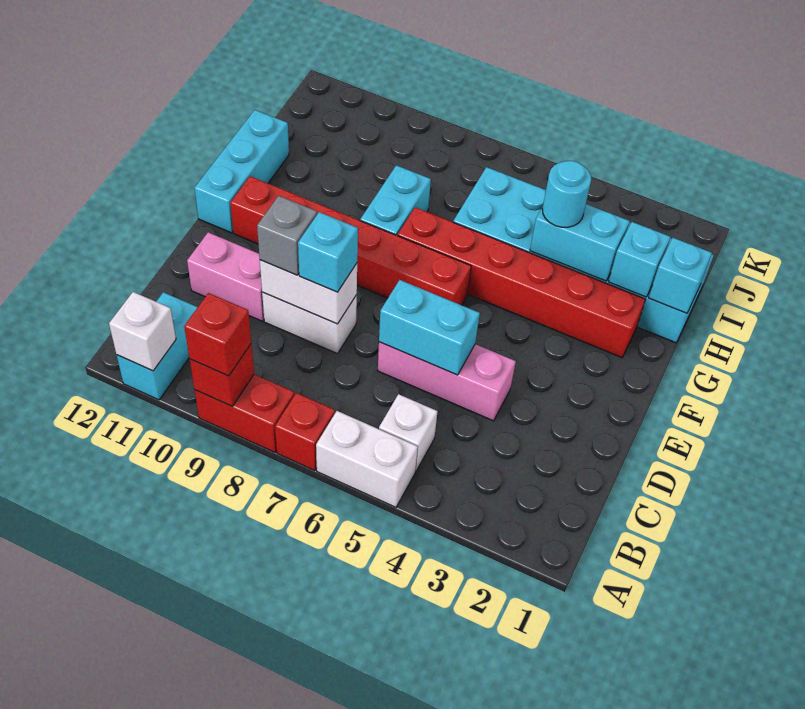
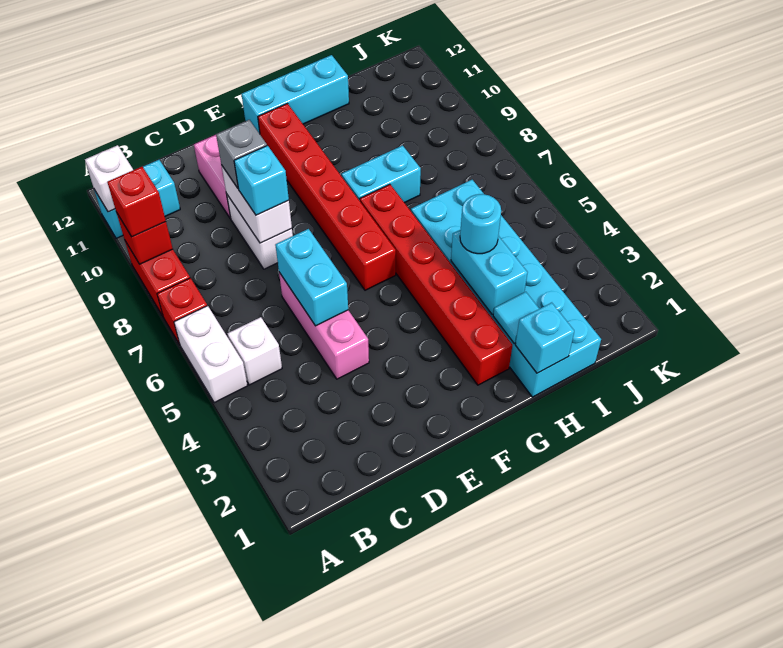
cyan brick H2 level 2 -> cyan tile H2 level 2

